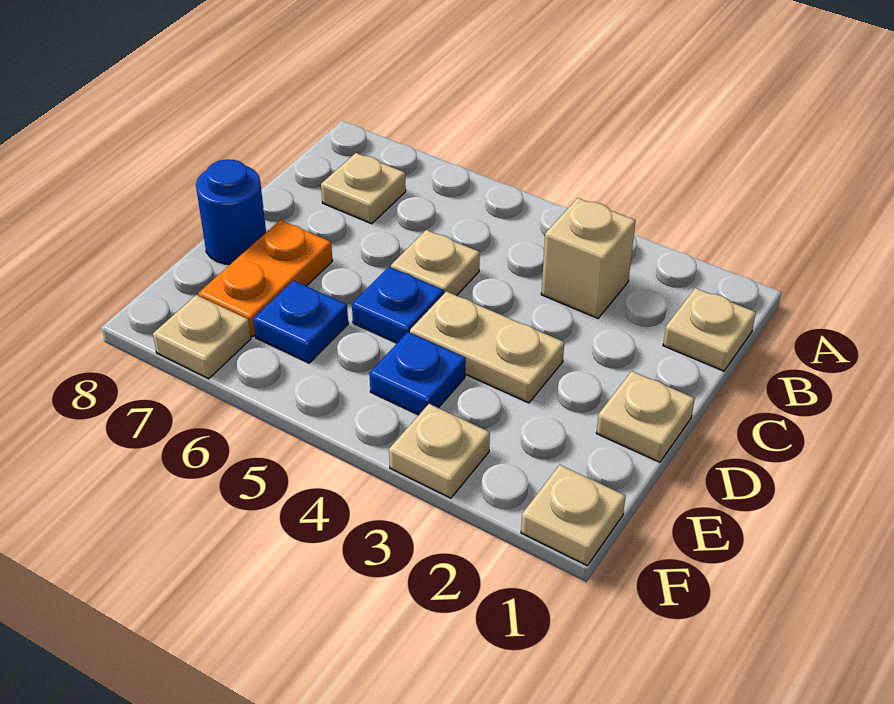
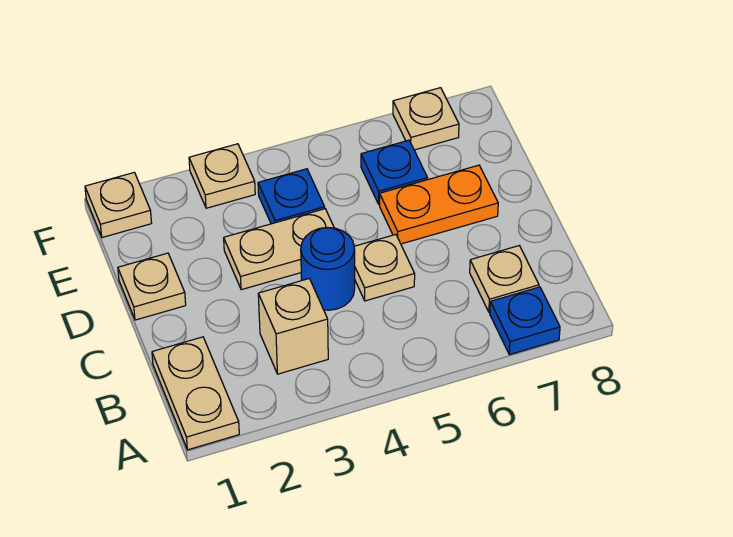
tan plate B1 level 1 -> tan plate A1:B1 level 1
blue plate D5 level 1 -> blue plate A7 level 1
orange plate D7:E7 level 1 -> orange plate D6:D7 level 1
blue round brick D8 level 1 -> blue round brick C4 level 1

